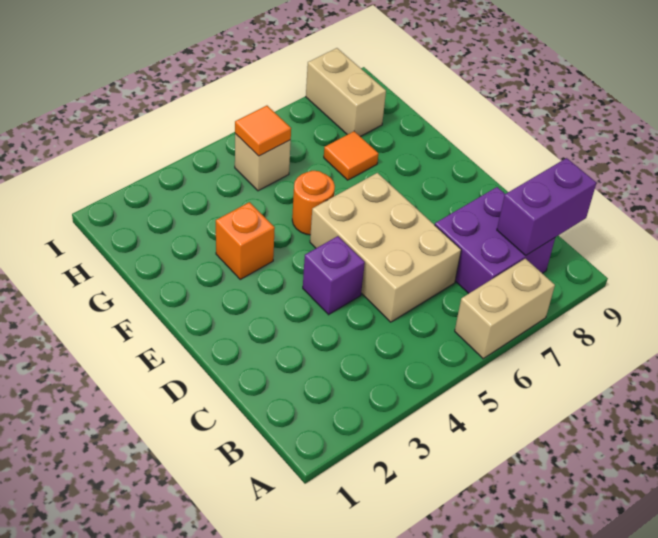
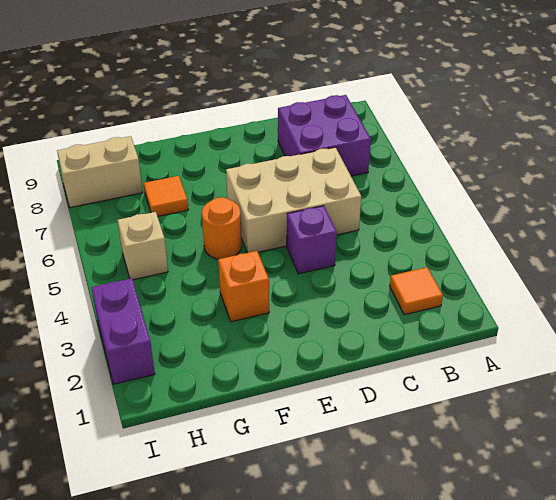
tan brick A6:A7 level 1 -> none
purple brick B8:B9 level 2 -> purple brick I2:I3 level 1
orange tile H5 level 2 -> orange tile B2 level 1

